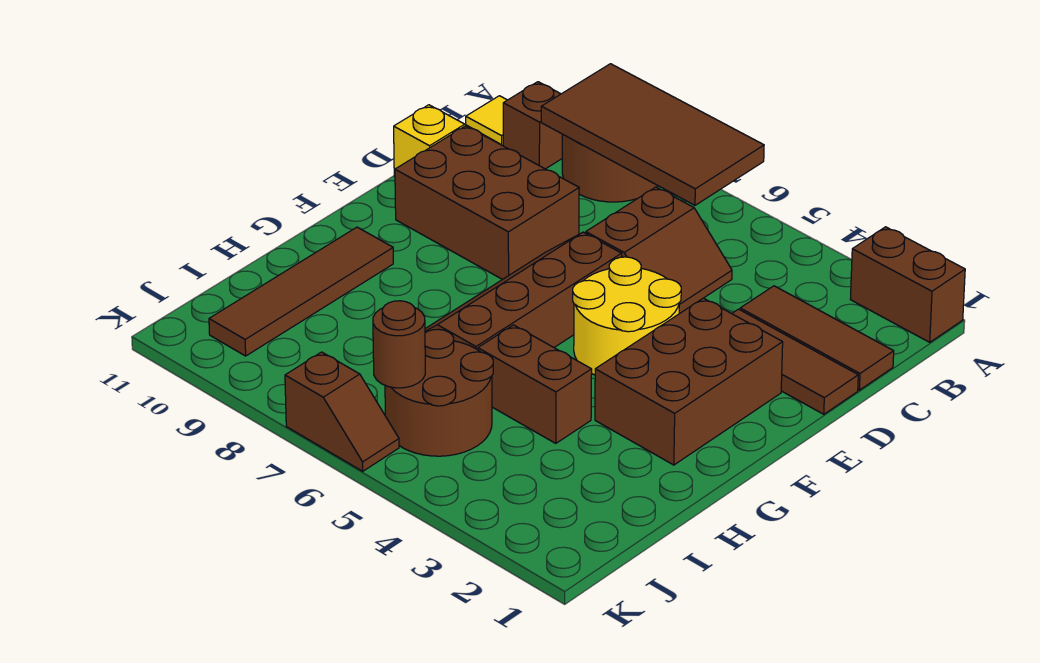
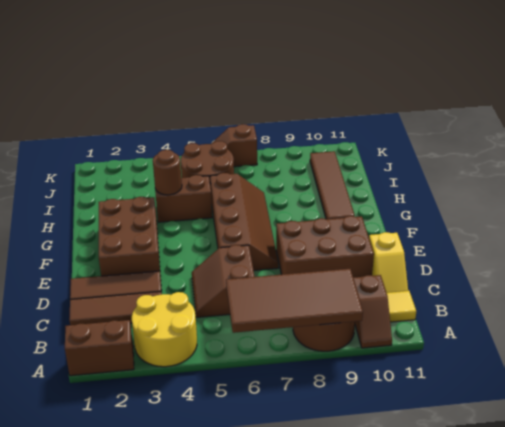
yellow round brick E4:F5 level 1 -> yellow round brick A3:B4 level 1
brown round brick J6 level 2 -> brown round brick H4 level 2

